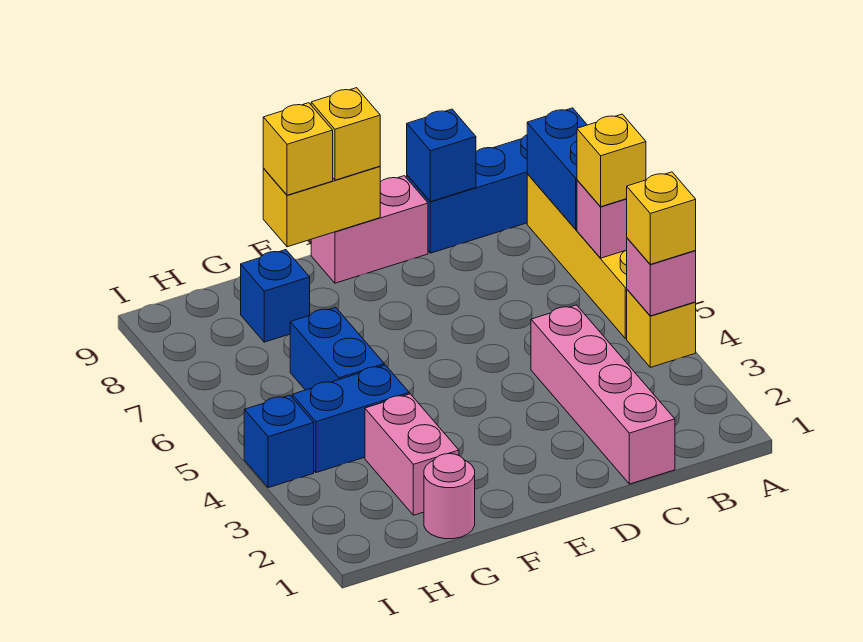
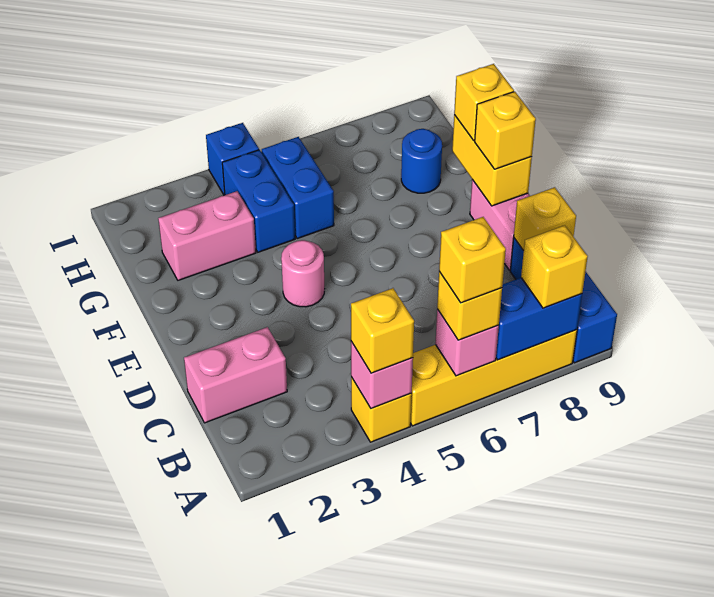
none -> yellow brick A6 level 4
none -> yellow brick A8 level 3
pink brick C1:C4 level 1 -> pink brick C1:C2 level 1
blue brick C9 level 2 -> yellow brick C9 level 2
pink round brick G1 level 1 -> pink round brick E4 level 1
blue brick G5:G6 level 1 -> blue brick G5:H5 level 1
blue brick G8 level 1 -> blue round brick G8 level 1

